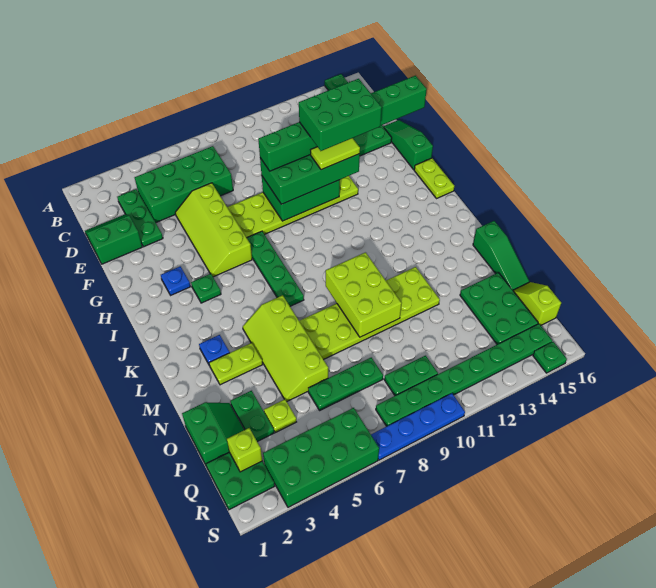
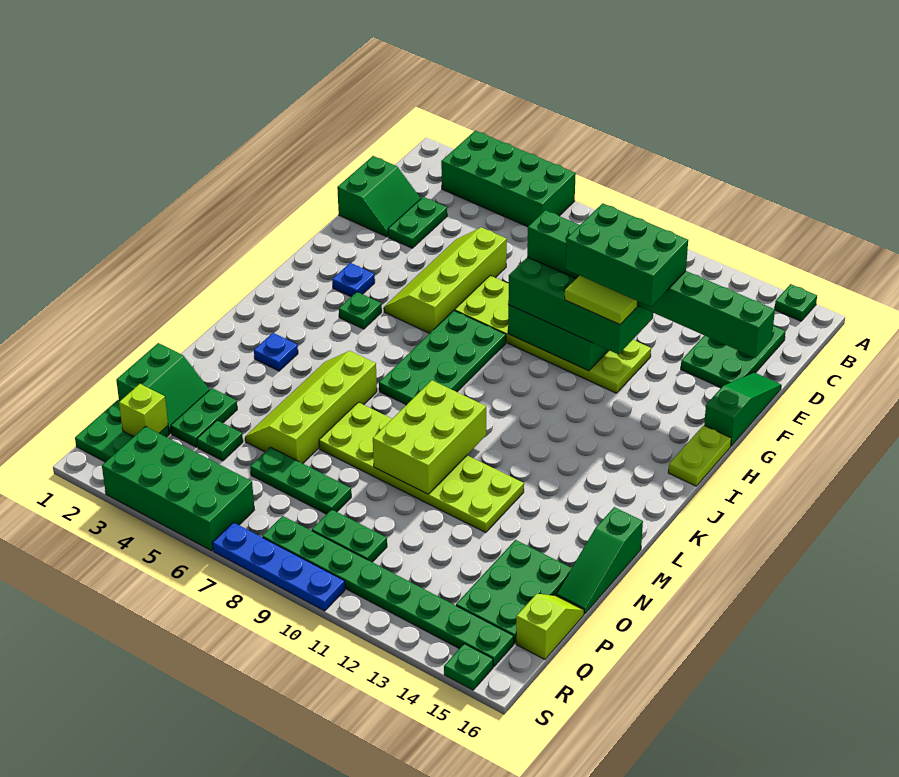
green plate C3:E3 level 1 -> green plate D3:E3 level 1
green brick C4:D7 level 1 -> green brick A3:B6 level 1
green slope D1:E2 level 1 top E -> green slope D1:E2 level 1 top 1
green plate H7:K7 level 1 -> green plate H7:K8 level 1
lime plate M3:M4 level 1 -> none
lime plate P4 level 1 -> green plate P4 level 1

